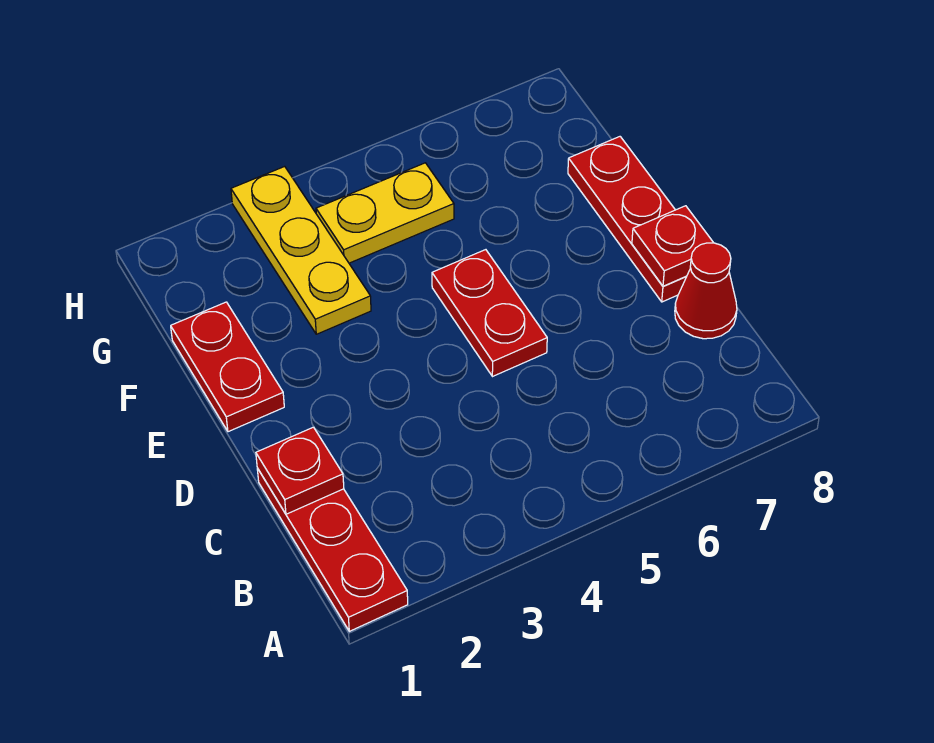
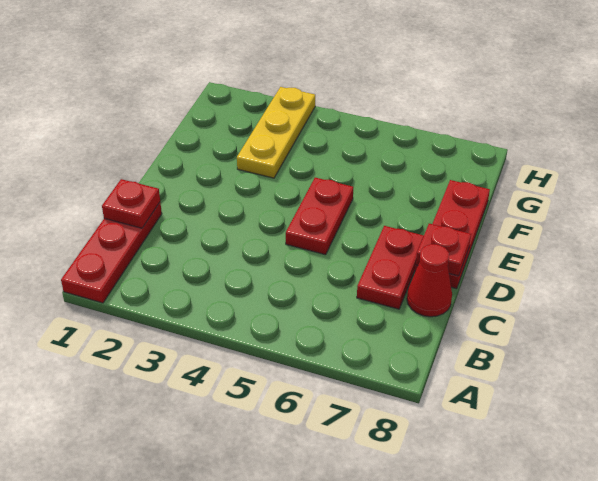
red plate E1:F1 level 1 -> red plate C7:D7 level 1
yellow plate G4:G5 level 1 -> none

